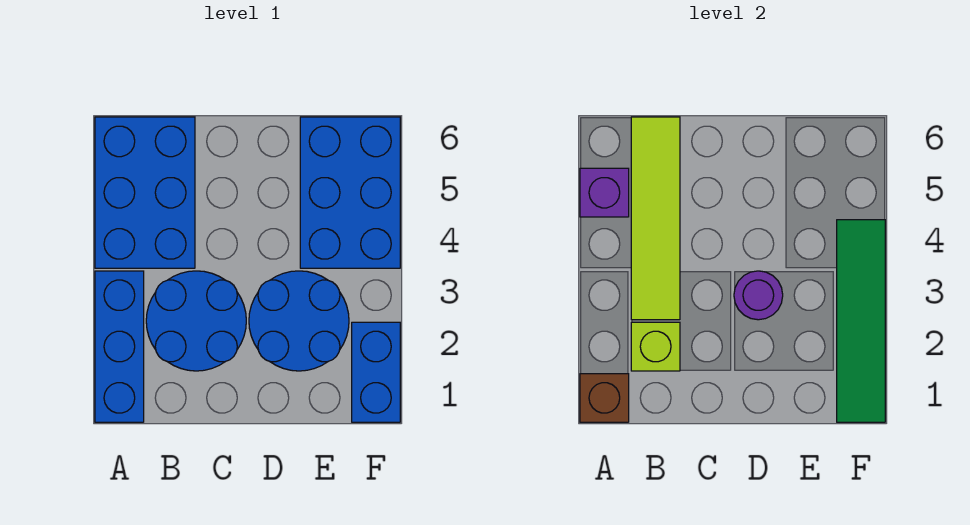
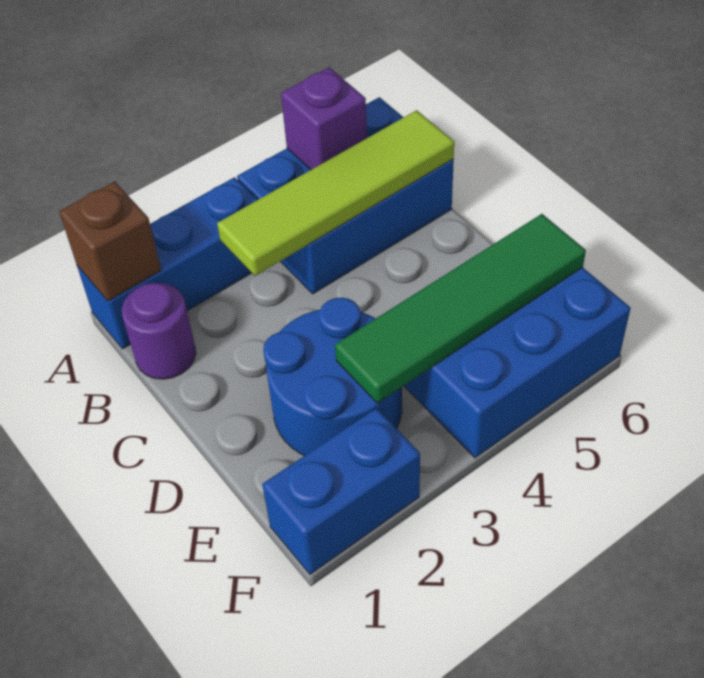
blue round brick B2:C3 level 1 -> none
lime brick B2 level 2 -> none
purple round brick D3 level 2 -> purple round brick B1 level 1
green tile F1:F4 level 2 -> green tile E3:E6 level 2

